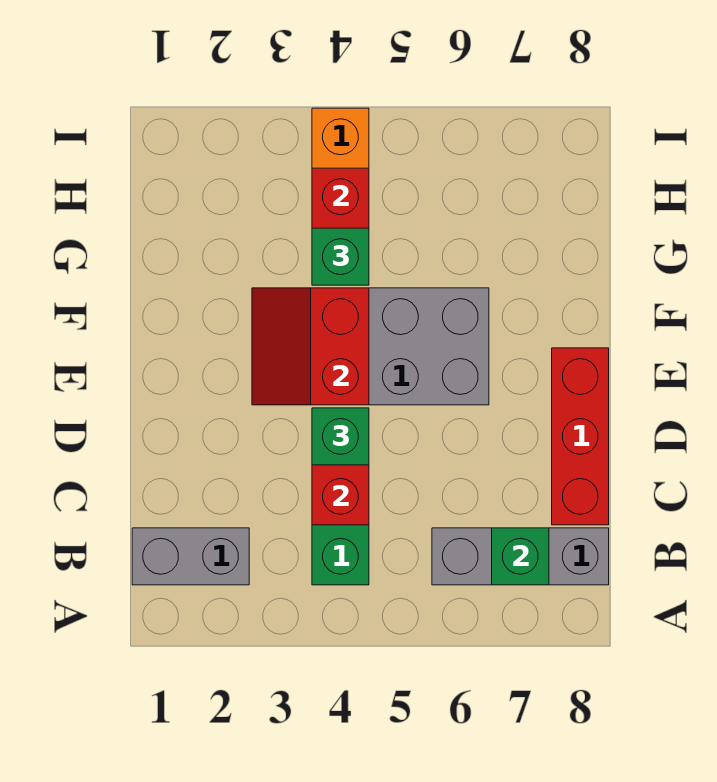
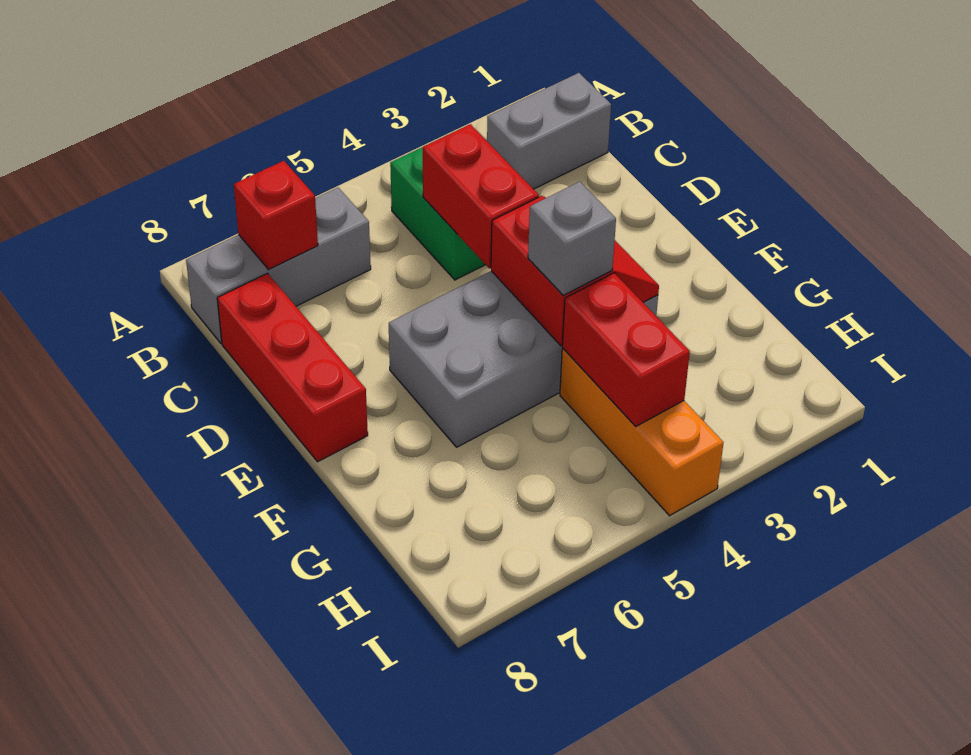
green brick B7 level 2 -> red brick B7 level 2
green brick D4 level 3 -> none
none -> grey brick F4 level 3
green brick G4 level 3 -> none

